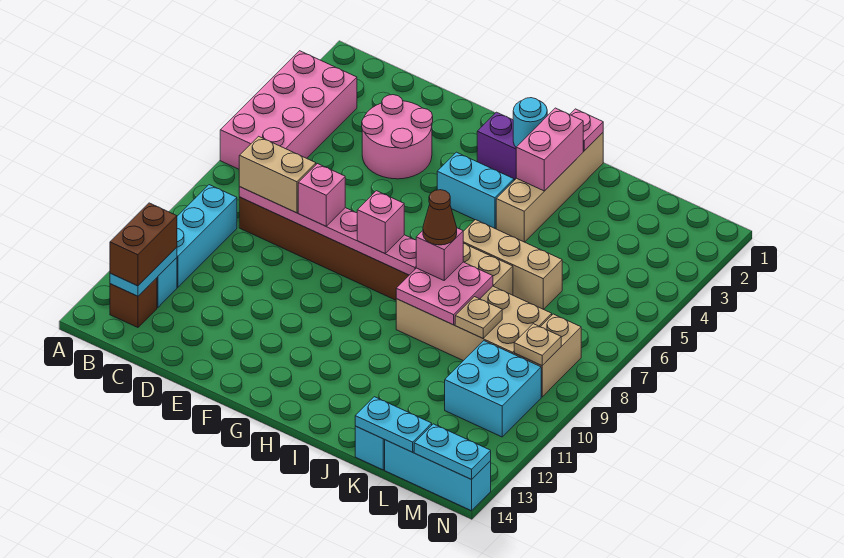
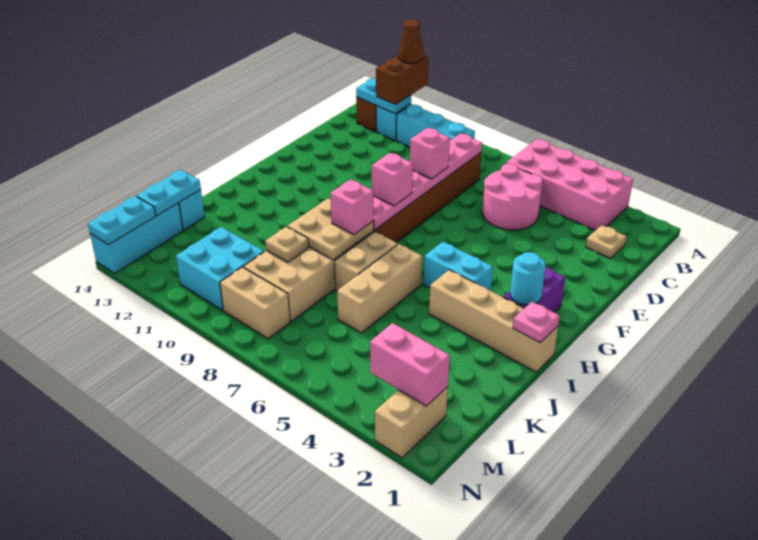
brown brick B12:B13 level 3 -> brown brick A12:B12 level 3
tan brick C8:D8 level 3 -> tan brick M2:N2 level 1
pink round brick D3:E4 level 1 -> pink round brick C5:D6 level 1
cyan brick G4:H4 level 1 -> cyan brick H4:H5 level 1
pink brick I2:I3 level 2 -> pink brick M2:M3 level 2
pink plate I8:J9 level 2 -> tan plate I8:J9 level 2
brown cone I8 level 4 -> brown cone A12 level 4
tan plate M9 level 2 -> tan plate C2 level 1

